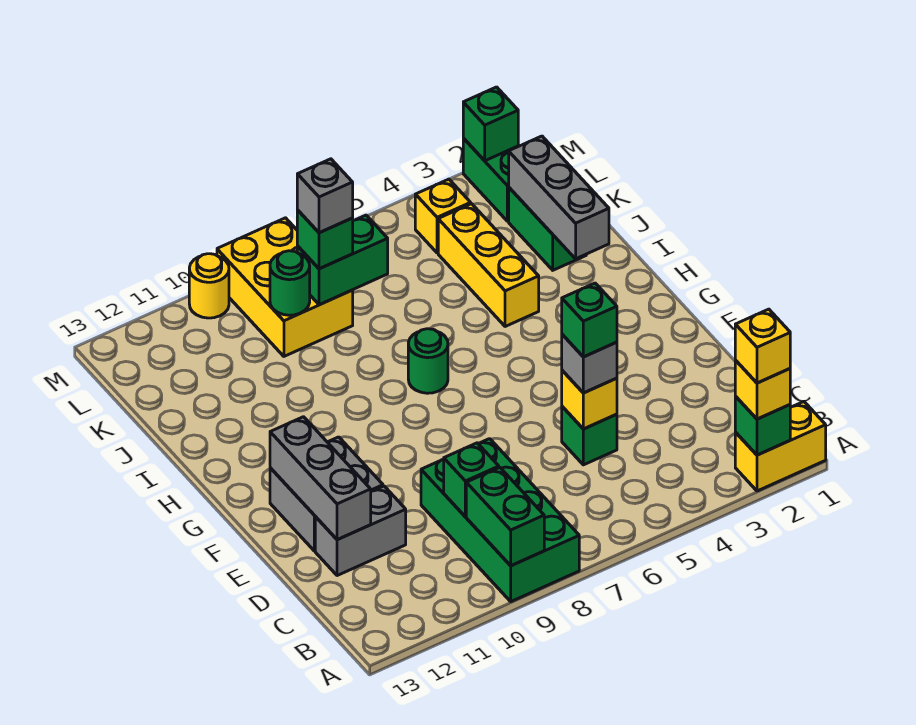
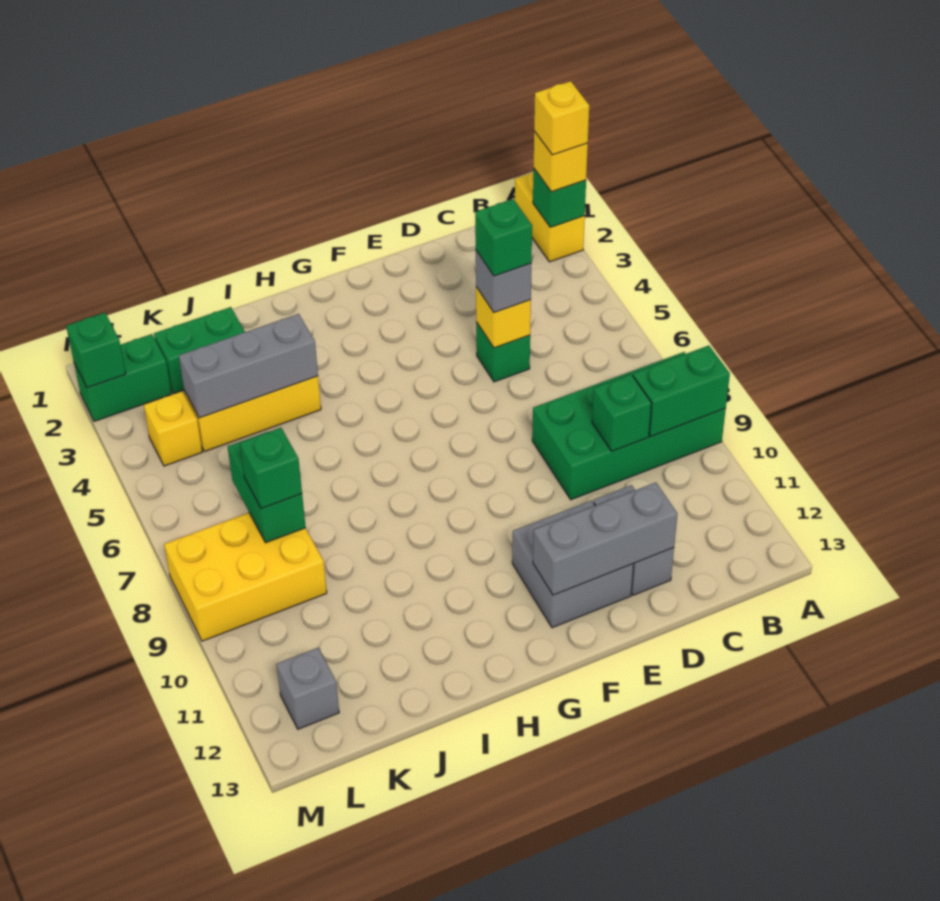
green round brick H7 level 1 -> none
grey brick I2:K2 level 2 -> grey brick I4:K4 level 2
grey brick K8 level 4 -> grey brick L12 level 1
green round brick K9 level 2 -> none
yellow round brick M10 level 1 -> none

